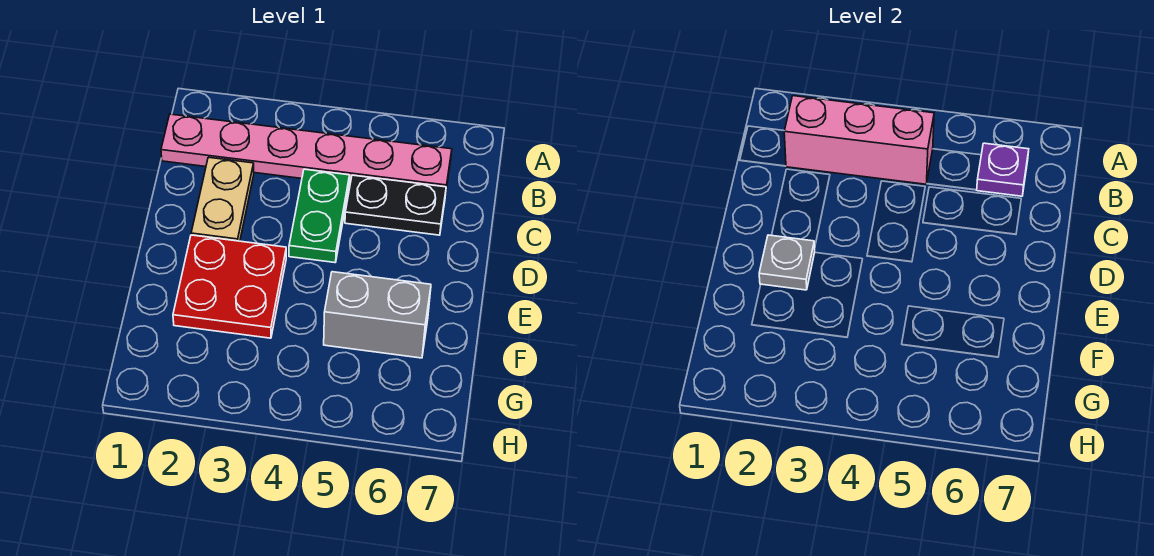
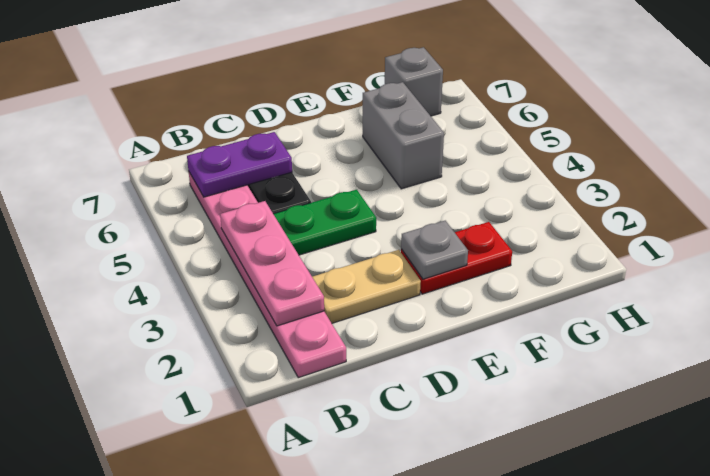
pink brick B2:B4 level 2 -> pink plate B2:B4 level 2
purple plate B6 level 2 -> purple plate B6:C6 level 2
red plate E2:F3 level 1 -> red plate E2:F2 level 1
none -> grey brick G7 level 1

